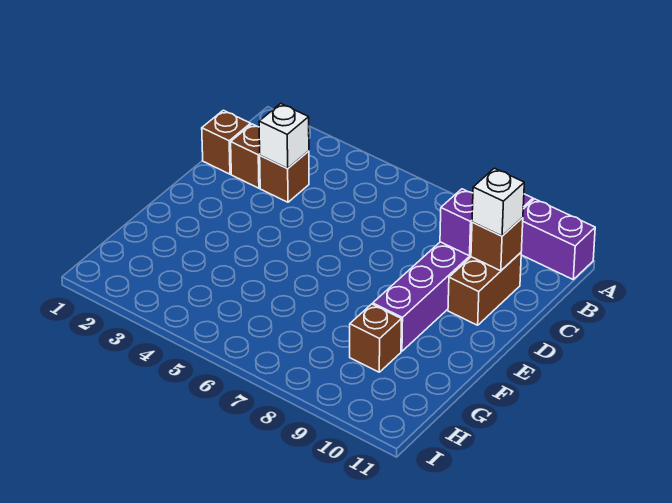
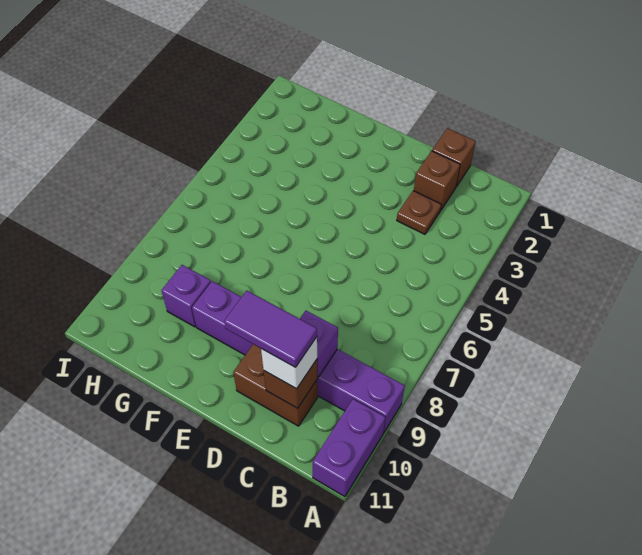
brown brick C3 level 1 -> brown plate C3 level 1
white brick C3 level 2 -> none
none -> purple tile C10:D10 level 4
brown brick G9 level 1 -> purple brick G9 level 1

